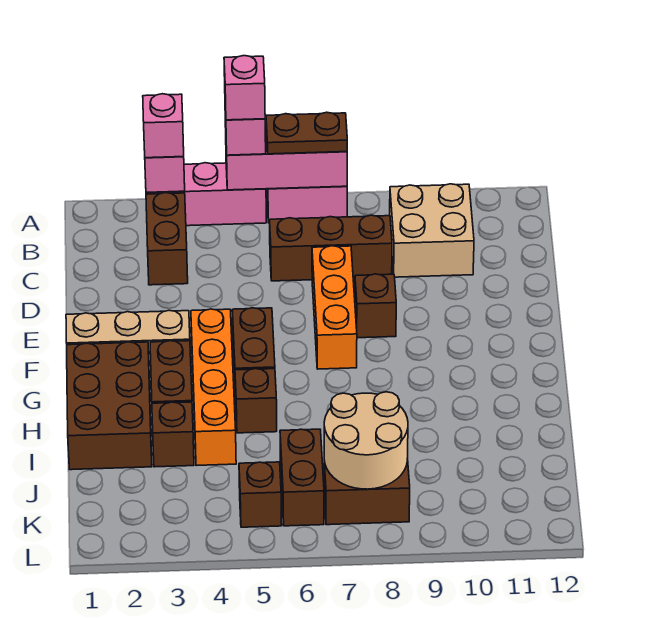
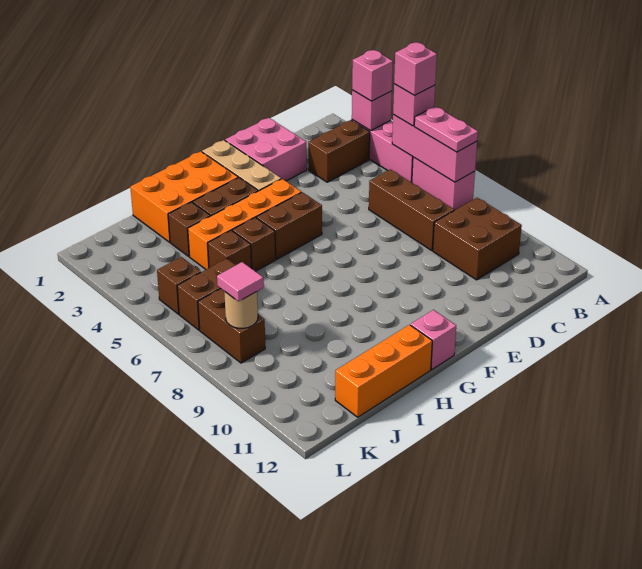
brown plate A6:A7 level 3 -> pink plate A6:A7 level 3
tan brick B9:C10 level 1 -> brown brick B9:C10 level 1
none -> pink brick D1:E2 level 1
orange brick D7:F7 level 1 -> orange brick H12:J12 level 1
brown brick E8 level 1 -> brown brick I5 level 1
brown brick G1:I2 level 1 -> orange brick G1:I2 level 1
none -> pink brick G12 level 1
tan round brick J7:K8 level 2 -> tan round brick K8 level 2
none -> pink tile K8 level 3

